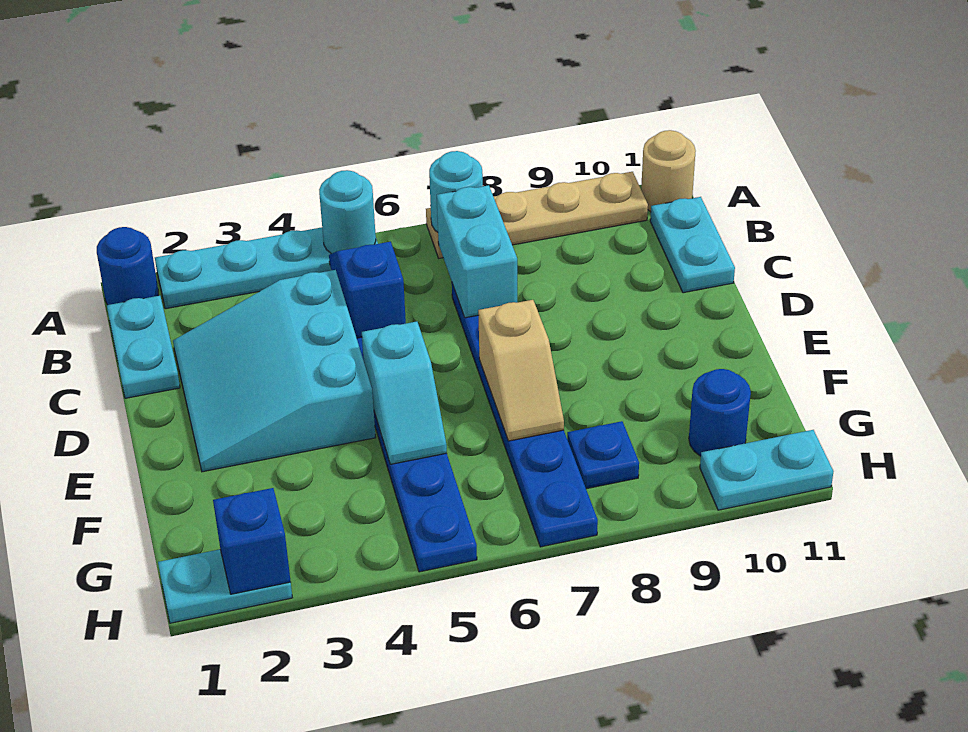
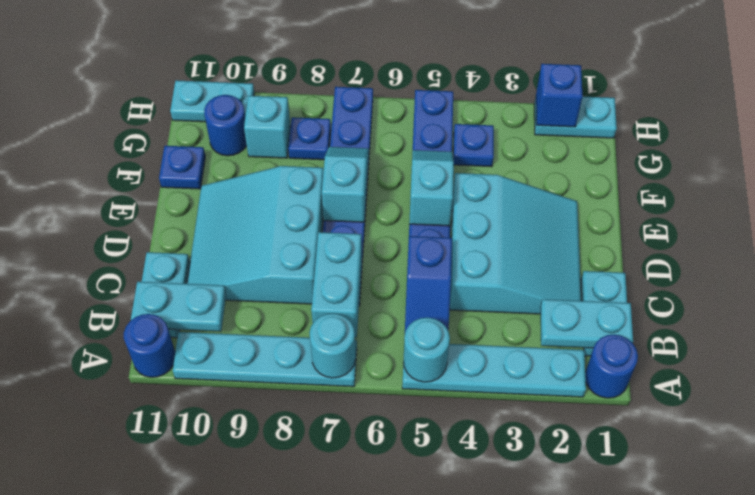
tan plate A7:A10 level 1 -> cyan plate A7:A10 level 1
tan round brick A11 level 1 -> blue round brick A11 level 1
none -> cyan plate B1:B2 level 2
none -> cyan plate B10:B11 level 2
none -> cyan slope C8:E10 level 1 top 8
tan slope E7:F7 level 2 top E -> cyan slope E7:F7 level 2 top E
none -> blue plate F11 level 1
none -> blue plate G4 level 1
none -> cyan brick G9 level 1

